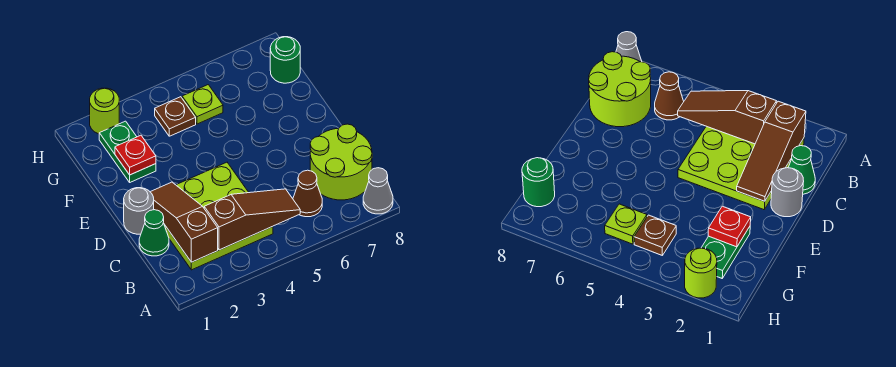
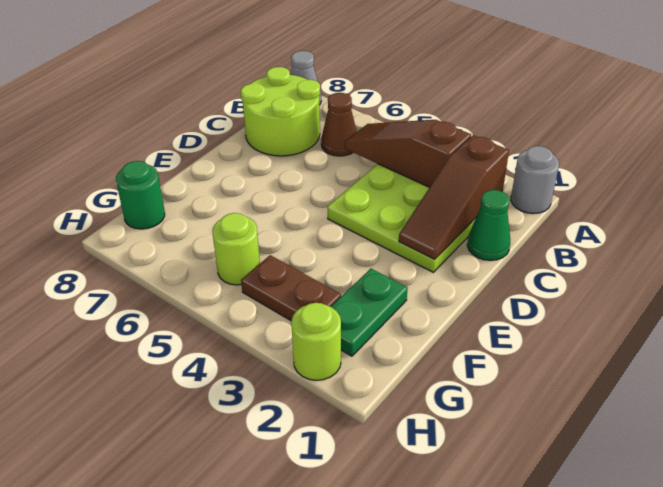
grey round brick D1 level 1 -> grey round brick A1 level 1
red plate F2 level 2 -> none
brown plate G4 level 1 -> brown plate G3:G4 level 1
lime plate G5 level 1 -> lime round brick G5 level 1

